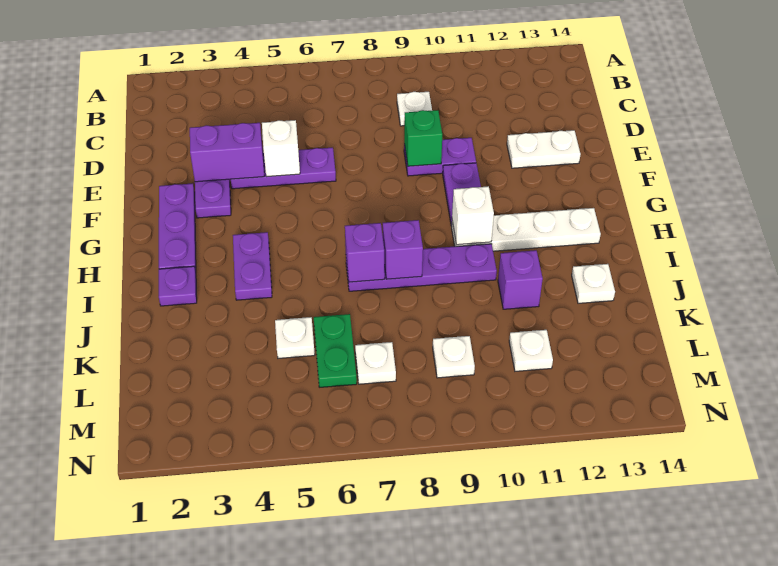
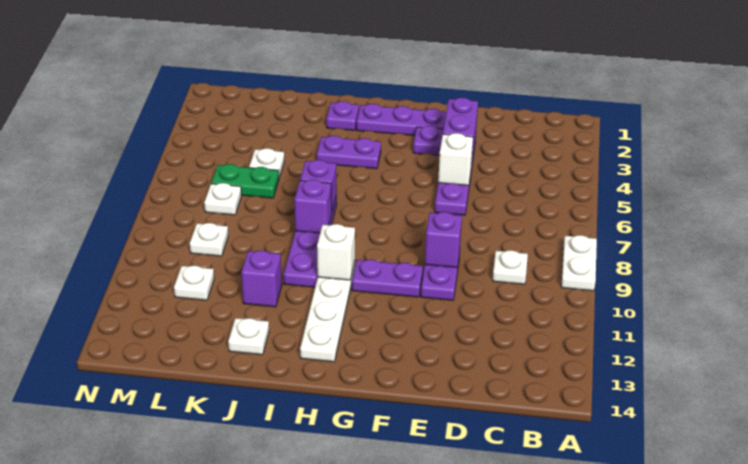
green brick E9 level 2 -> purple brick E9 level 2
white plate E12:E13 level 1 -> white plate A8:A9 level 1

